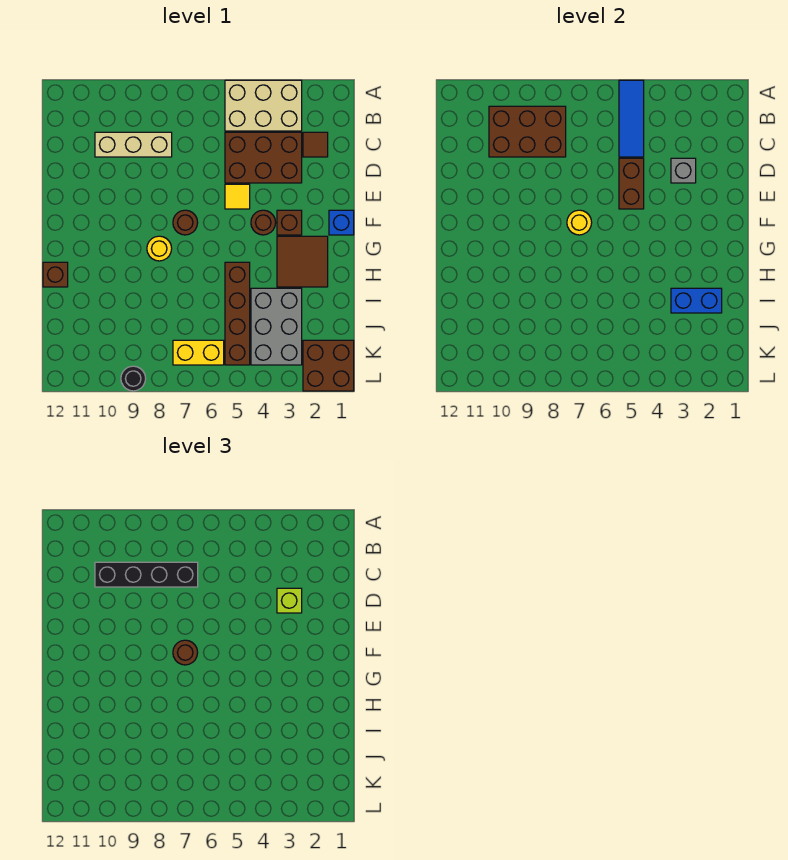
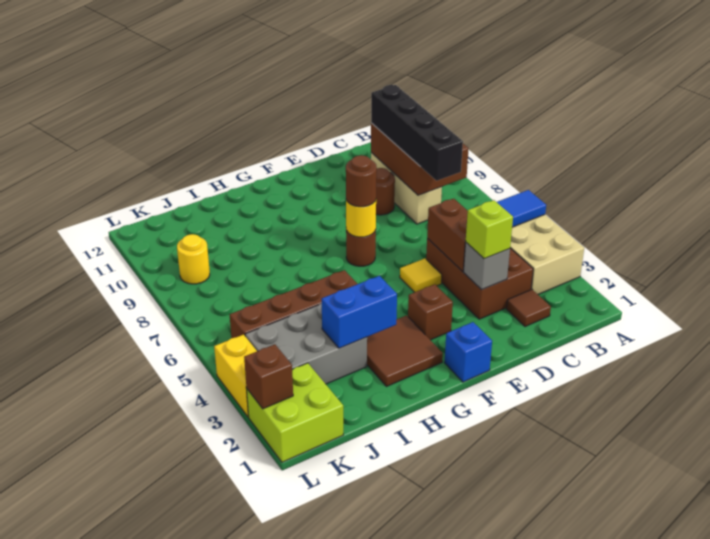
brown brick D5:E5 level 2 -> brown brick D4:D5 level 2
brown round brick F4 level 1 -> brown round brick D9 level 1
yellow round brick G8 level 1 -> yellow round brick K9 level 1
brown brick H12 level 1 -> brown brick L2 level 2
blue brick I2:I3 level 2 -> blue brick H3:I3 level 2
brown brick K1:L2 level 1 -> lime brick K1:L2 level 1
yellow brick K6:K7 level 1 -> yellow brick L3:L4 level 1
black round brick L9 level 1 -> none

